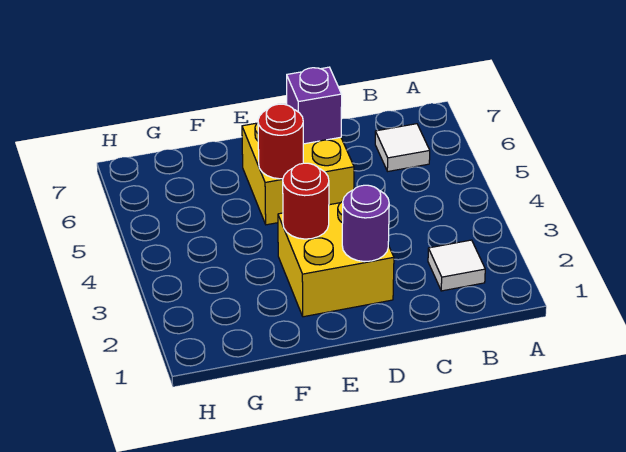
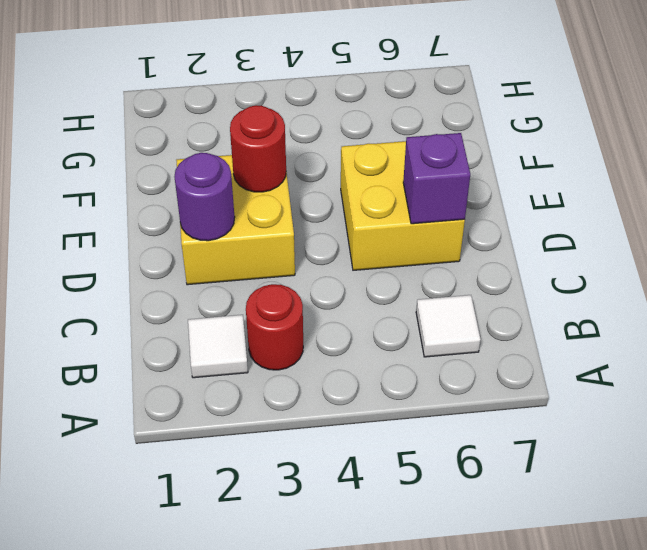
red round brick E5 level 2 -> red round brick B3 level 1

